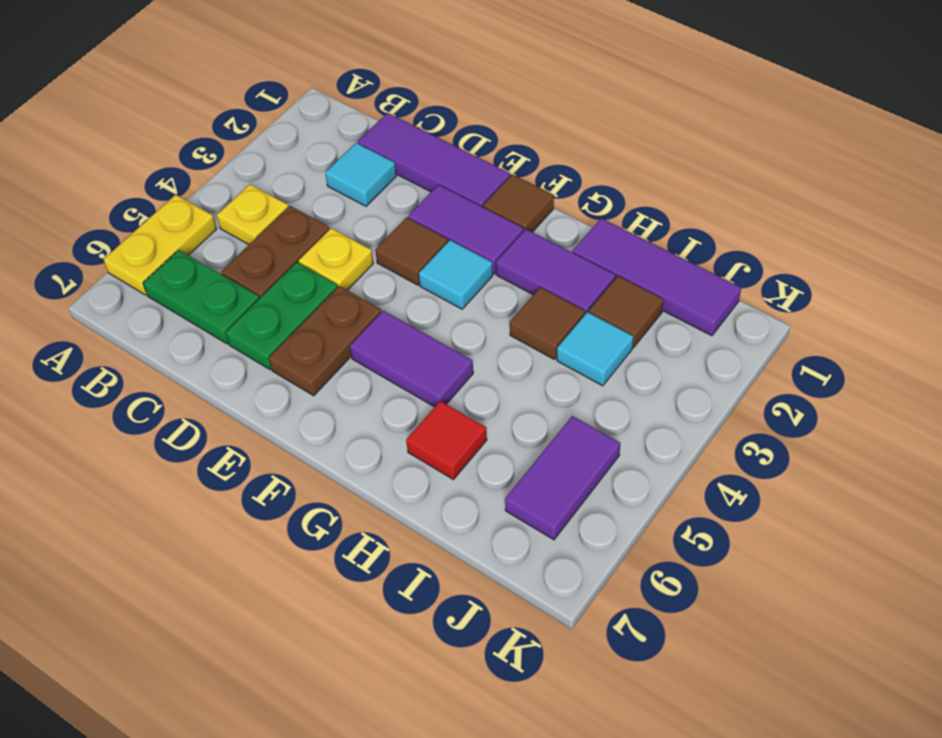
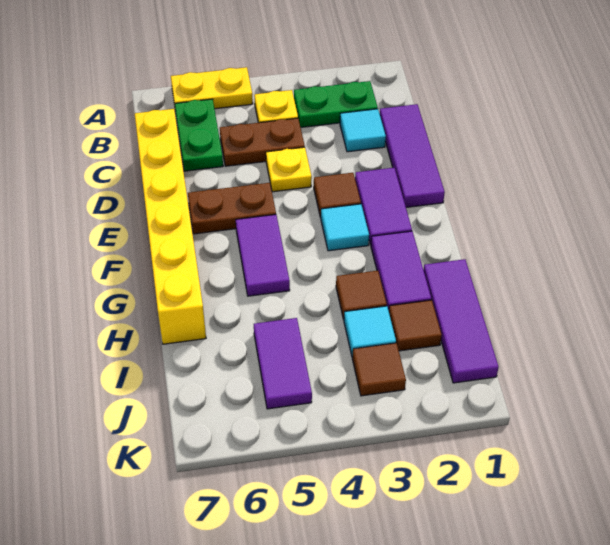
none -> yellow brick C7:H7 level 1
green plate D5:D6 level 1 -> green plate B2:B3 level 1
brown tile F1 level 1 -> brown tile J3 level 1
red tile H6 level 1 -> none
purple tile J5:J6 level 1 -> purple tile I5:J5 level 1

